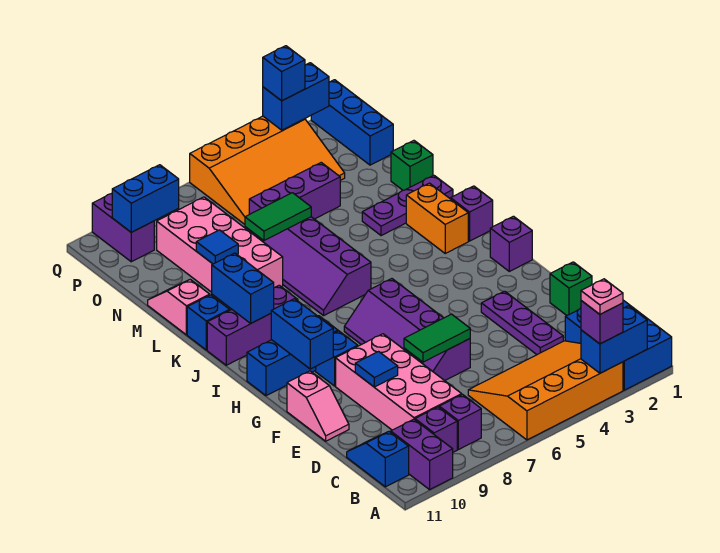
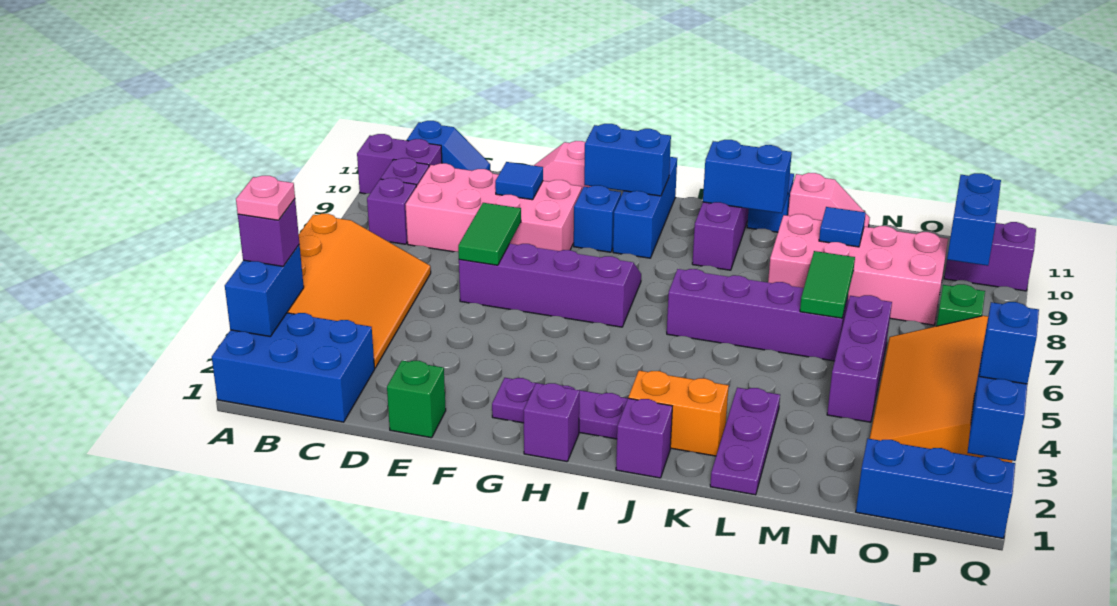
purple plate D3:F3 level 1 -> purple plate G2:I2 level 1
green brick M1 level 1 -> green brick P7 level 1

